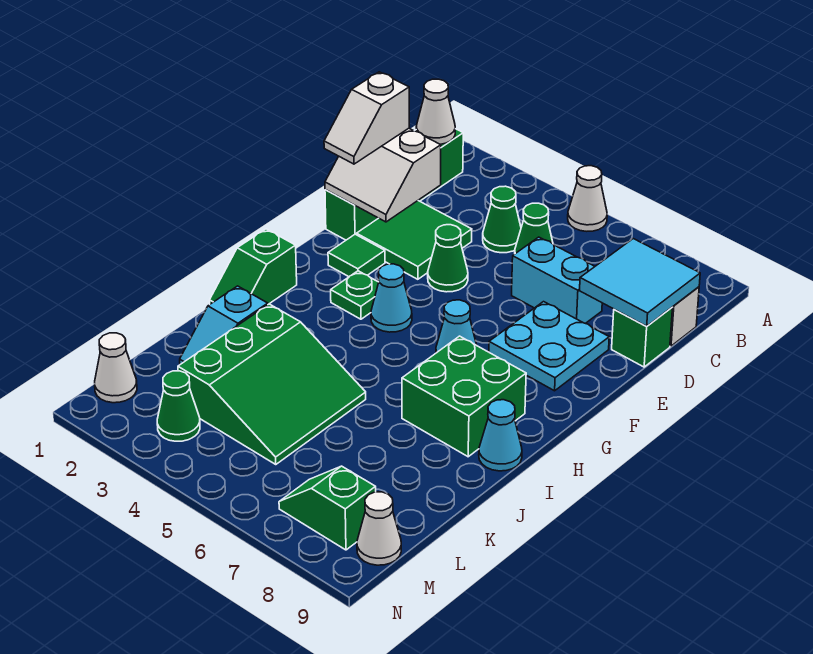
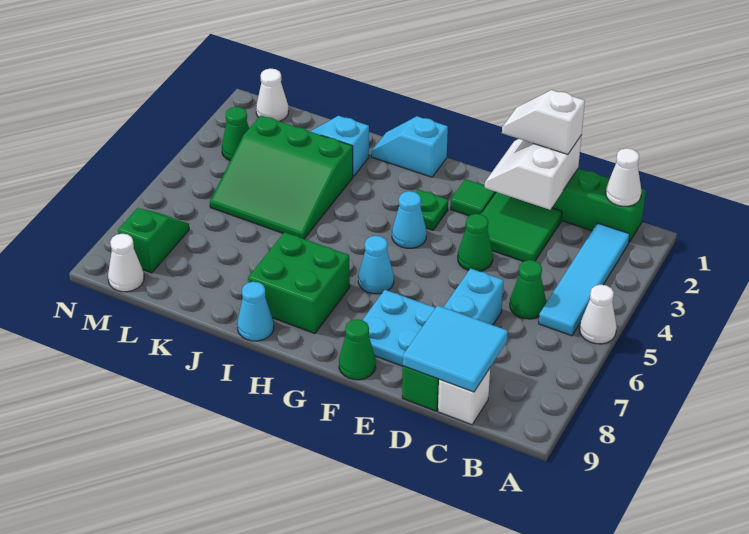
none -> cyan tile B2:B5 level 1
green cone C4 level 1 -> green cone F9 level 1
green slope H1:I1 level 1 top H -> cyan slope H1:I1 level 1 top H

